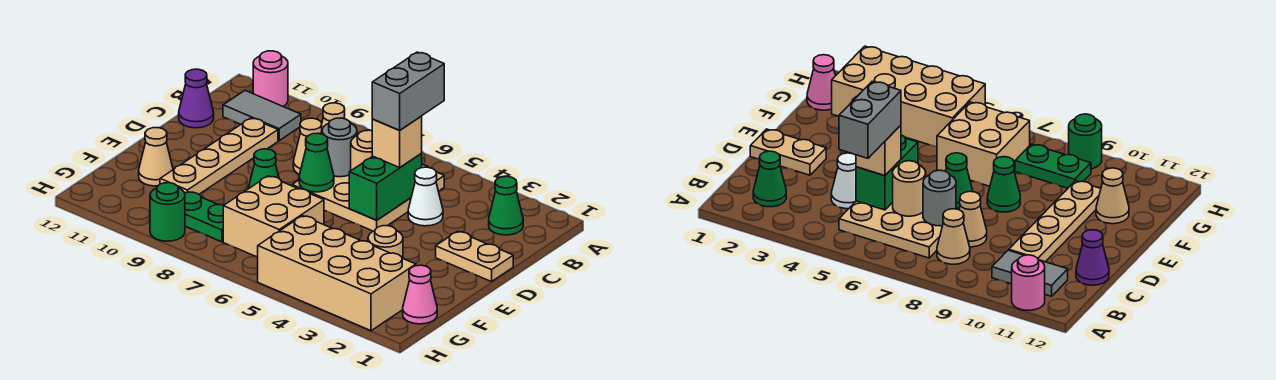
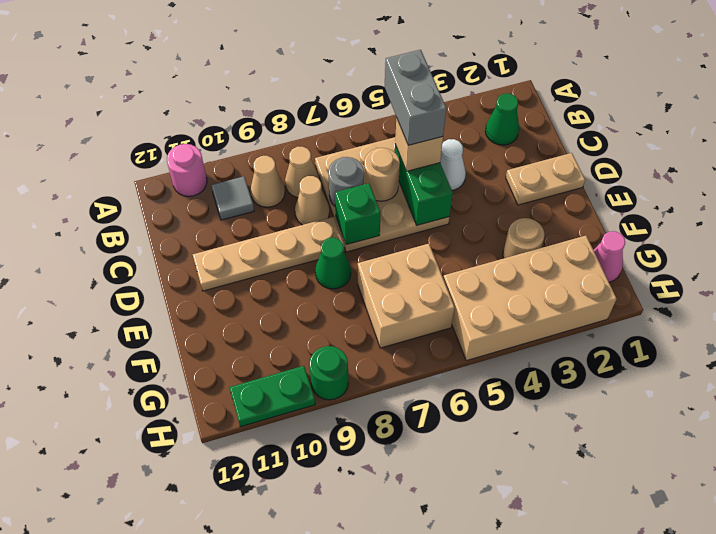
grey tile B10:B11 level 1 -> grey tile B10 level 1
tan plate C10:F10 level 1 -> tan plate D8:D11 level 1
purple cone C12 level 1 -> none
green cone D7 level 2 -> green brick D7 level 2
tan cone F11 level 1 -> tan cone B9 level 1
green plate G8:G9 level 1 -> green plate H10:H11 level 1

